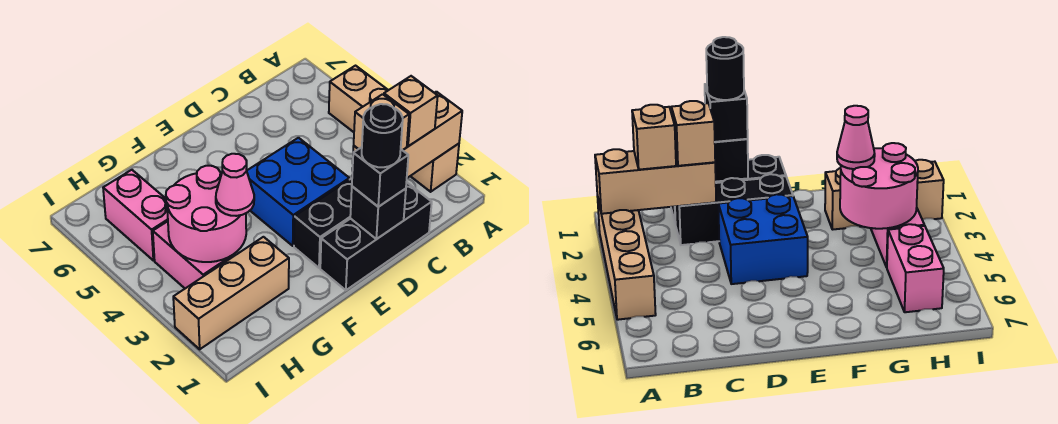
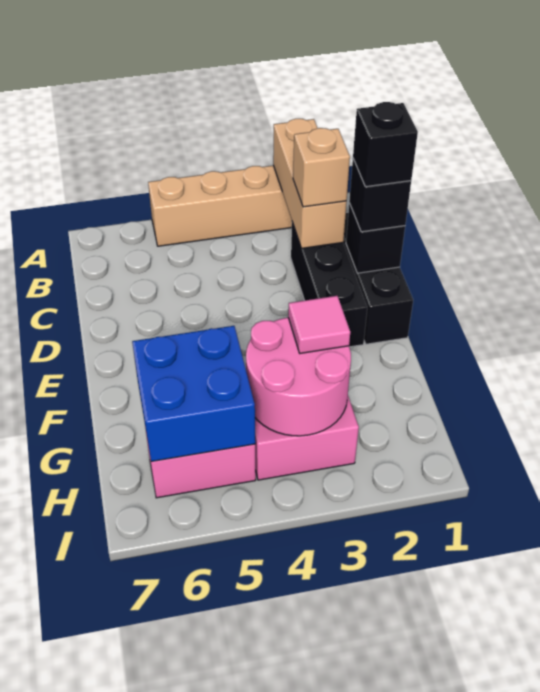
tan brick B2 level 3 -> none
black round brick D1 level 4 -> black brick D1 level 4
blue brick D3:E4 level 1 -> blue brick G5:H6 level 2
tan brick G2:I2 level 1 -> none
pink cone G3 level 3 -> pink tile G3 level 3

